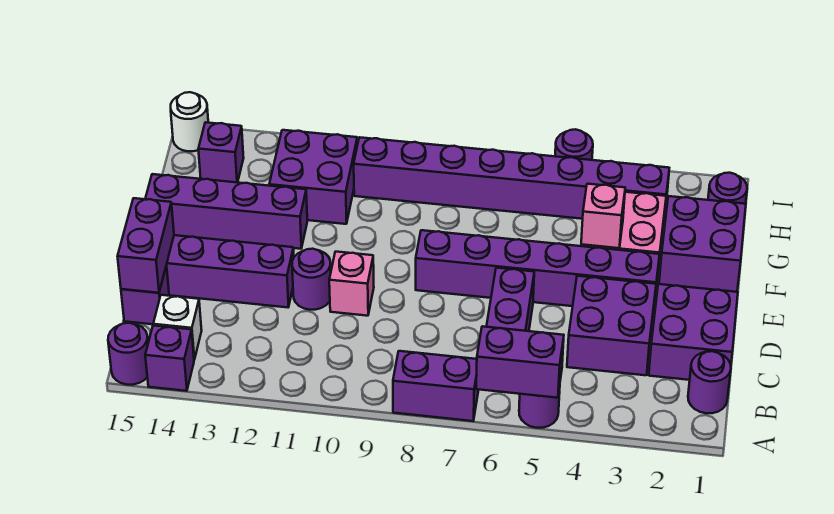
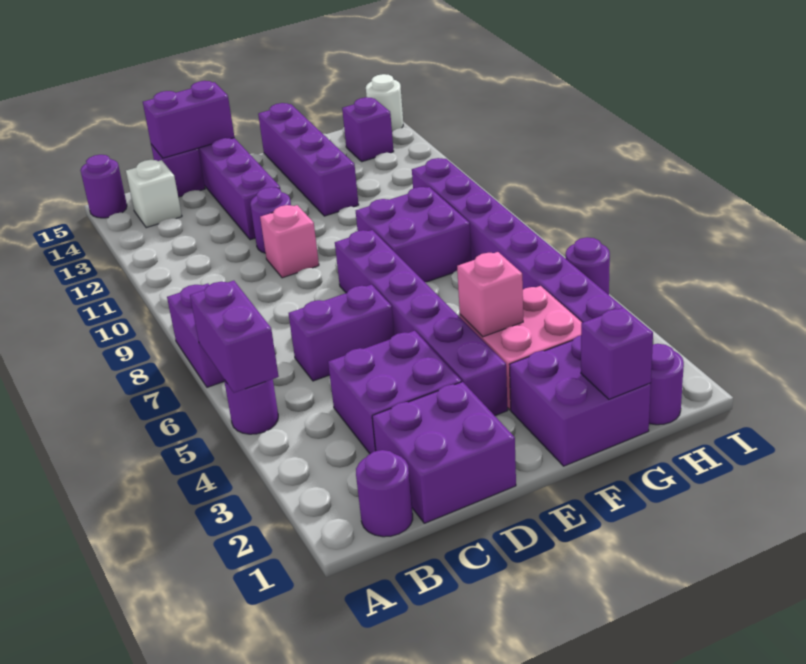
purple brick A14 level 1 -> purple brick G1 level 2
purple brick G11:H12 level 1 -> purple brick F8:G9 level 1

